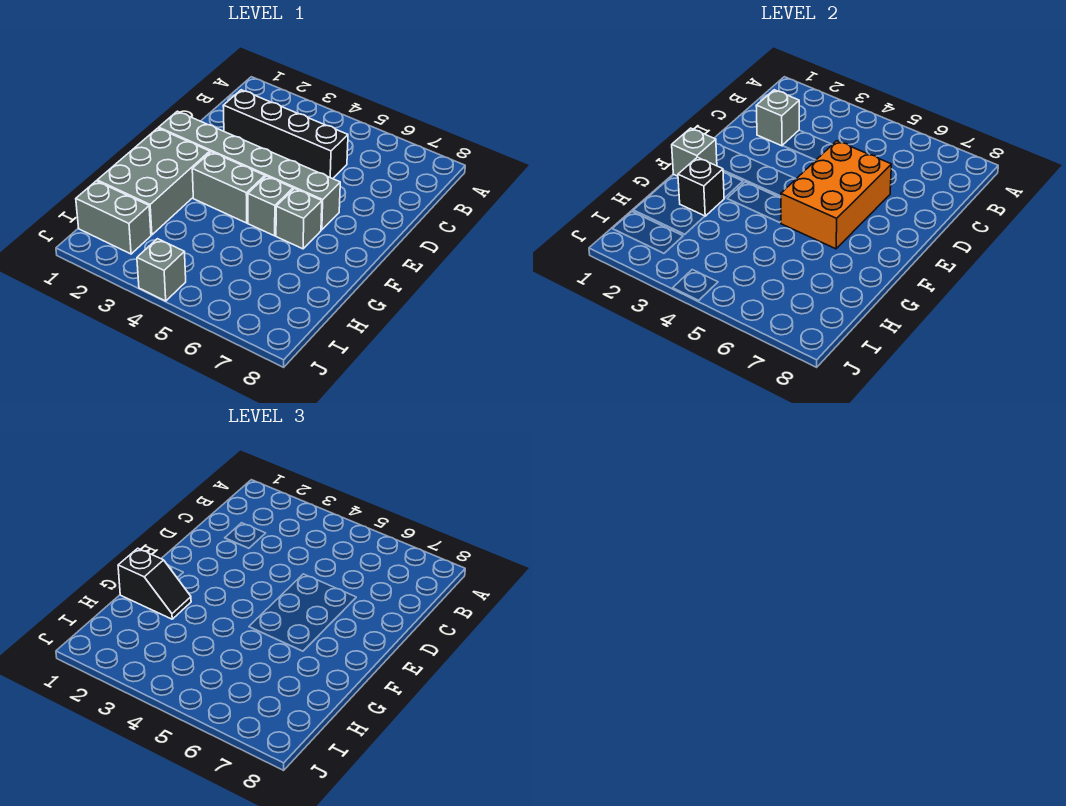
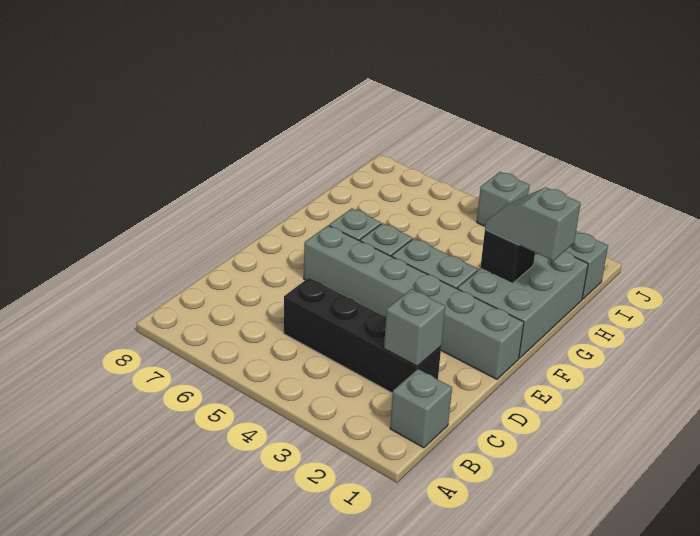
orange brick D5:F6 level 2 -> none
grey brick F1 level 2 -> grey brick B1 level 1
black slope G1:G2 level 3 top 1 -> grey slope G1:G2 level 3 top 1

